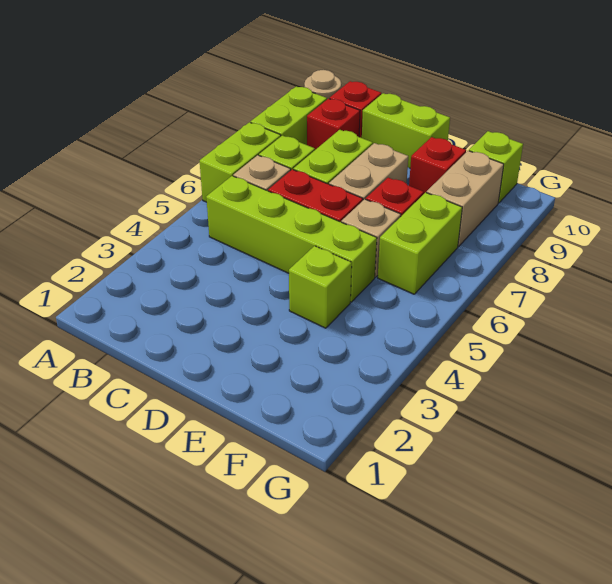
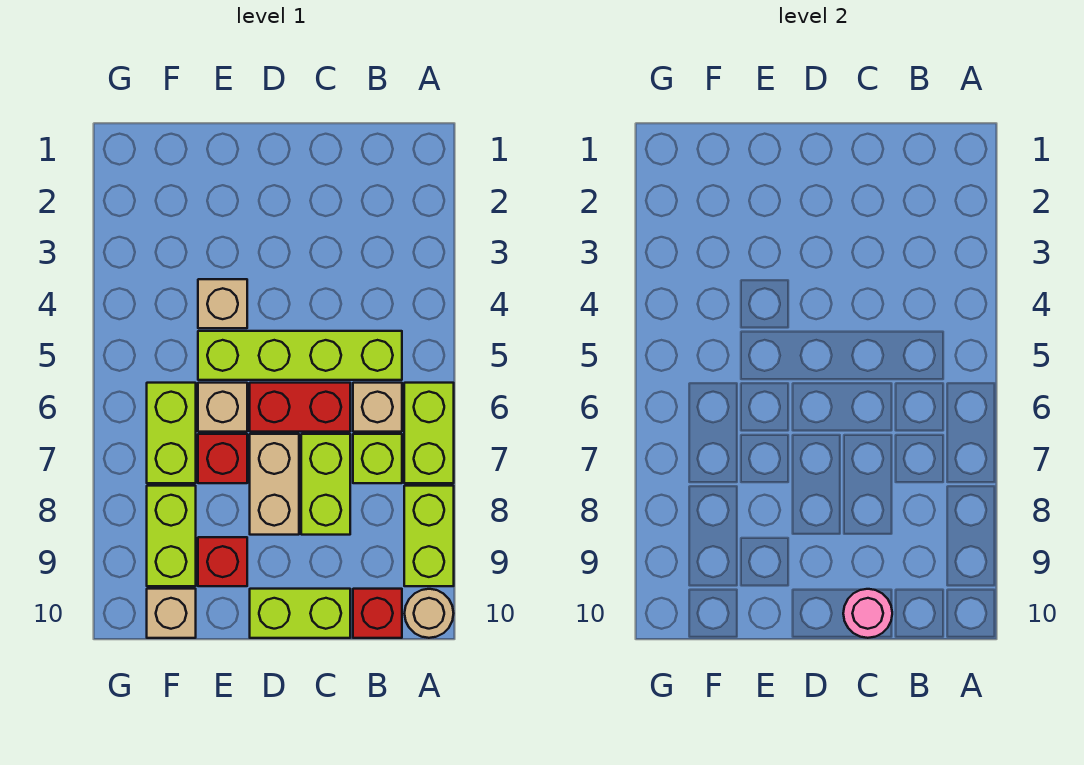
red brick B9 level 1 -> none
none -> pink round brick C10 level 2
lime brick E4 level 1 -> tan brick E4 level 1
tan brick F8:F9 level 1 -> lime brick F8:F9 level 1
lime brick F10 level 1 -> tan brick F10 level 1

